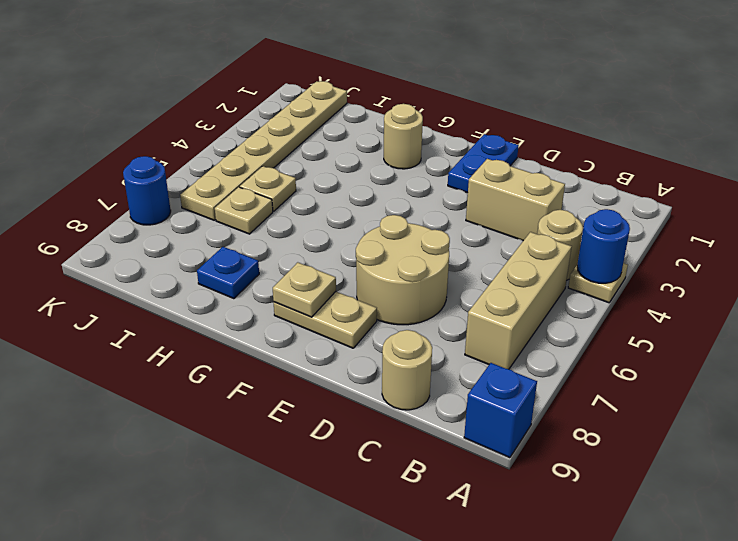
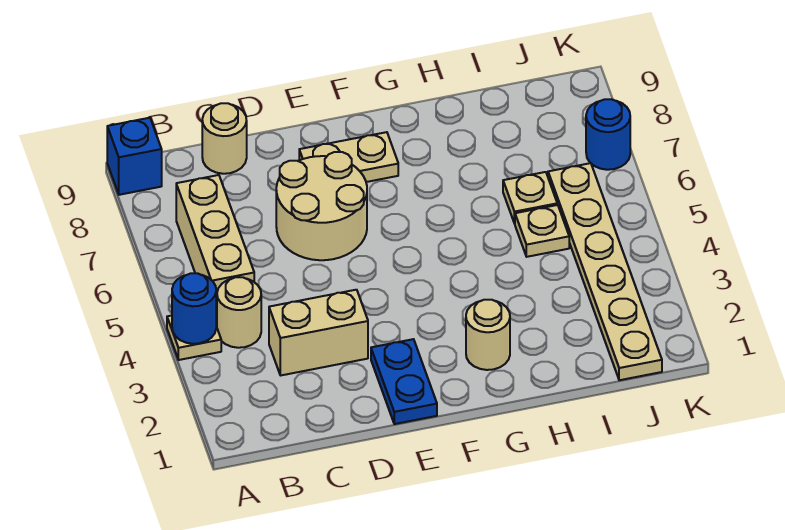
tan plate F8 level 2 -> none
blue plate H8 level 1 -> none

